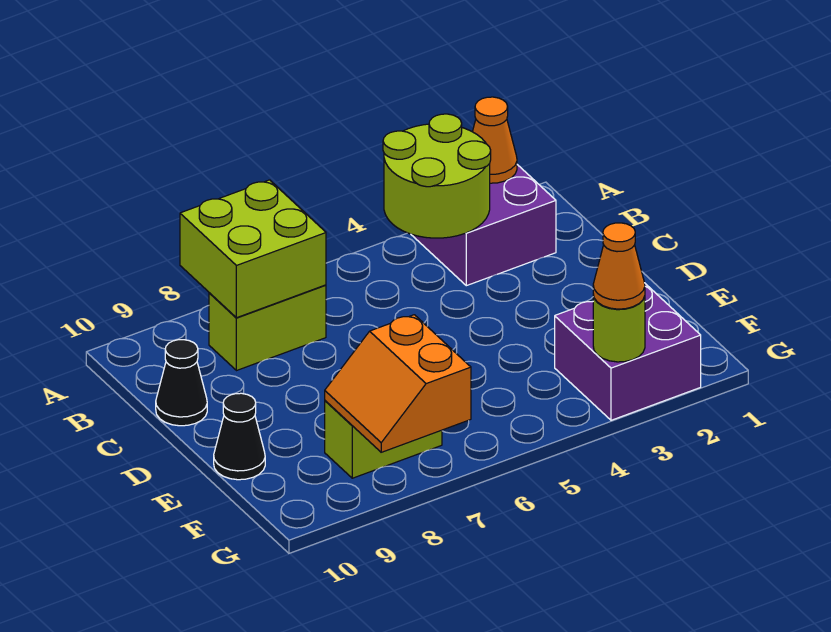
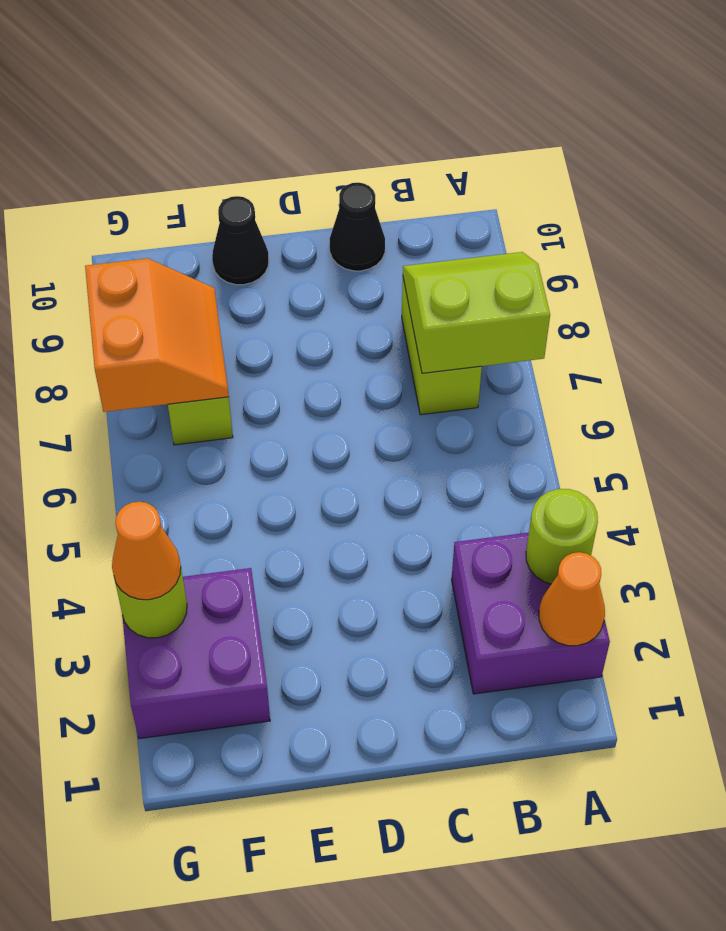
lime round brick A3:B4 level 2 -> lime round brick A3 level 2
lime brick A7:B8 level 2 -> lime slope A7:B8 level 2 top 7
orange slope F7:G8 level 2 top 7 -> orange slope F7:G8 level 2 top G

